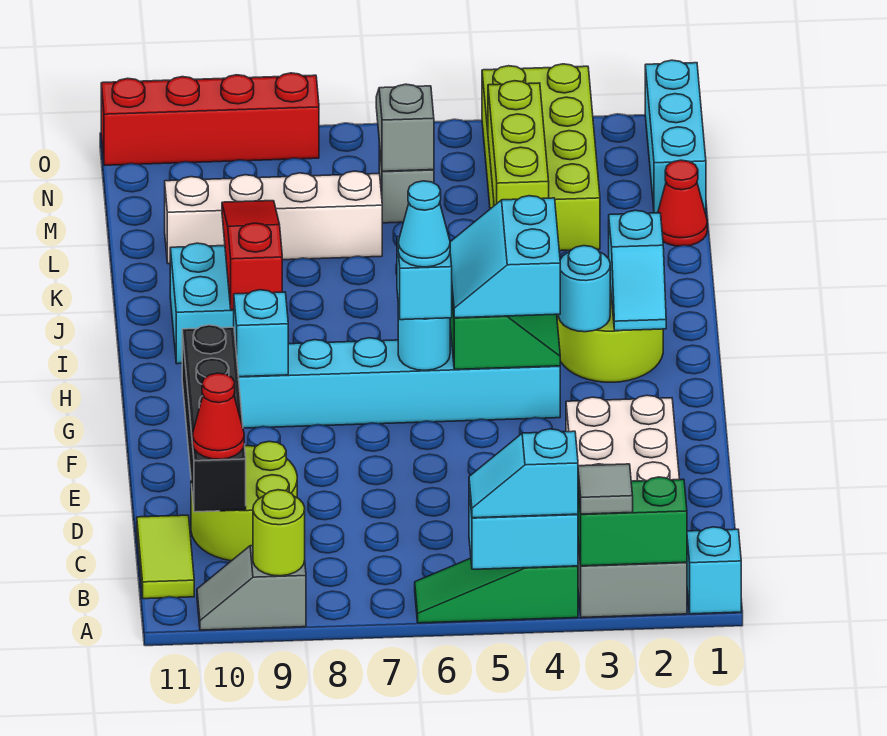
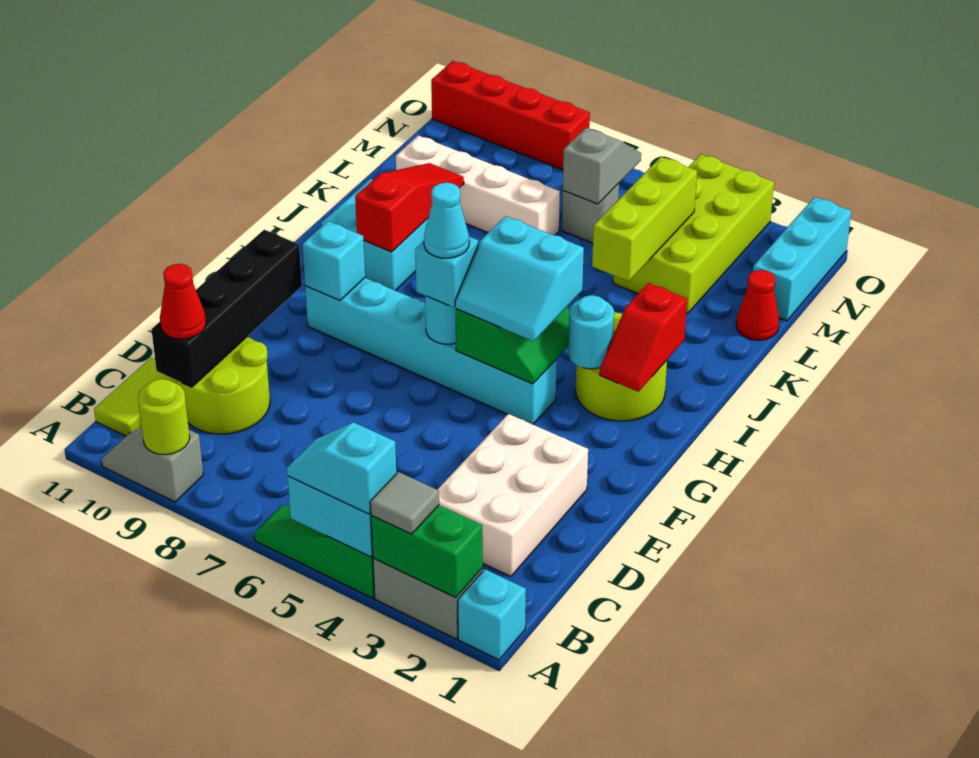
cyan slope G4:H5 level 3 top 4 -> cyan slope G4:H5 level 3 top H
cyan slope H2:I2 level 2 top I -> red slope H2:I2 level 2 top I

